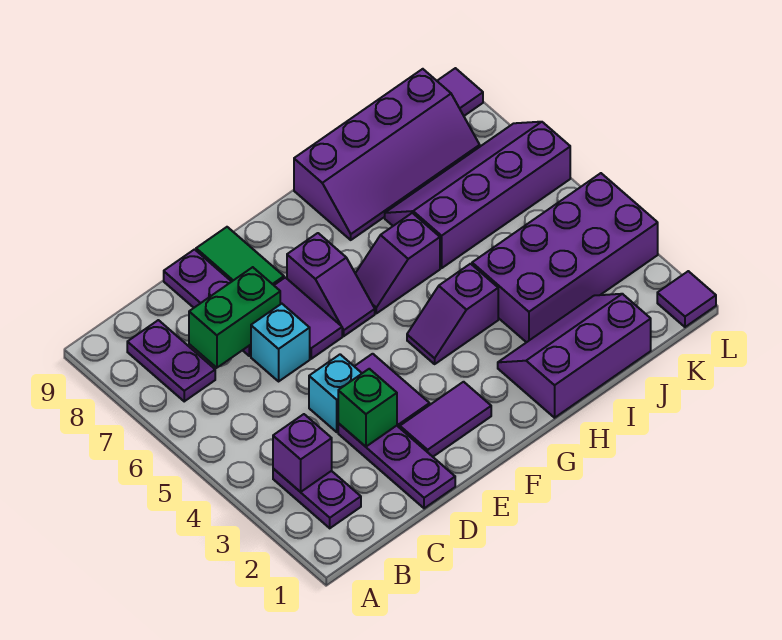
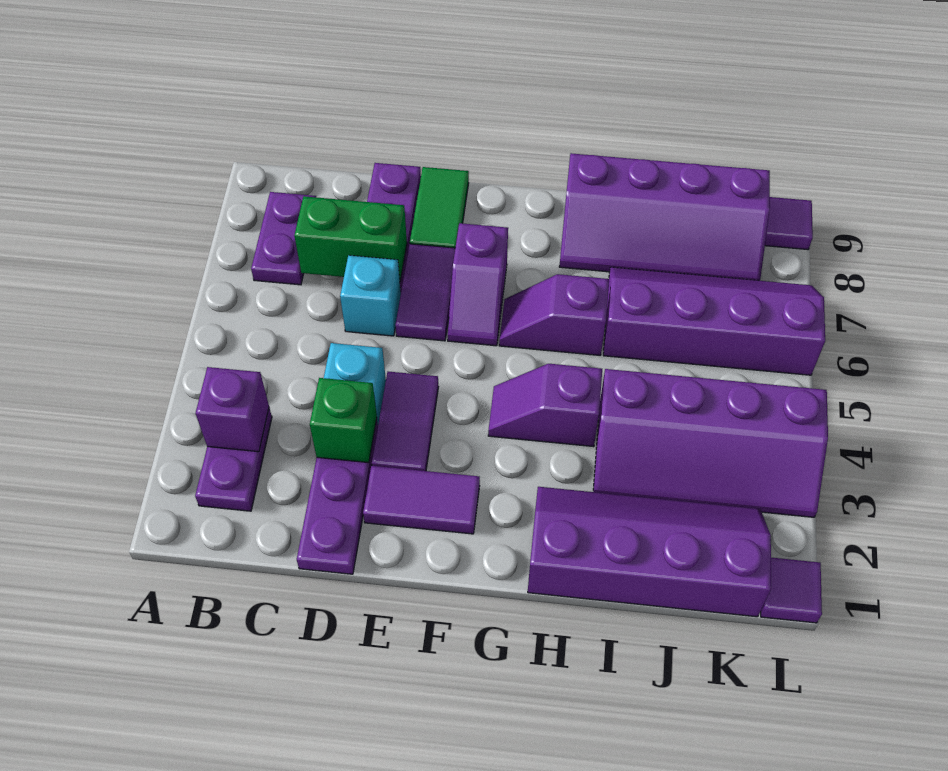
purple slope H1:J2 level 1 top 1 -> purple slope H1:K2 level 1 top 1
purple brick I3:L4 level 1 -> purple slope I3:L4 level 1 top 4

